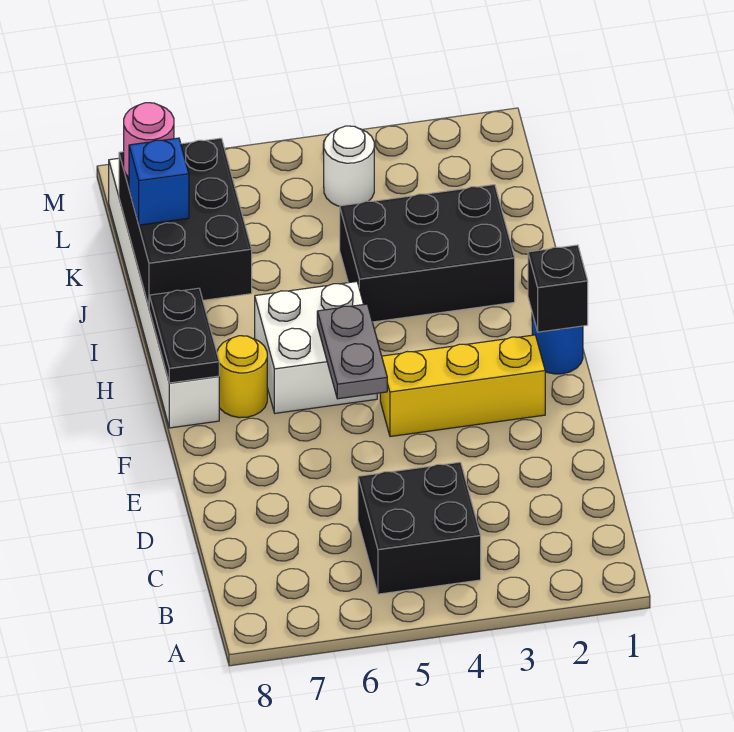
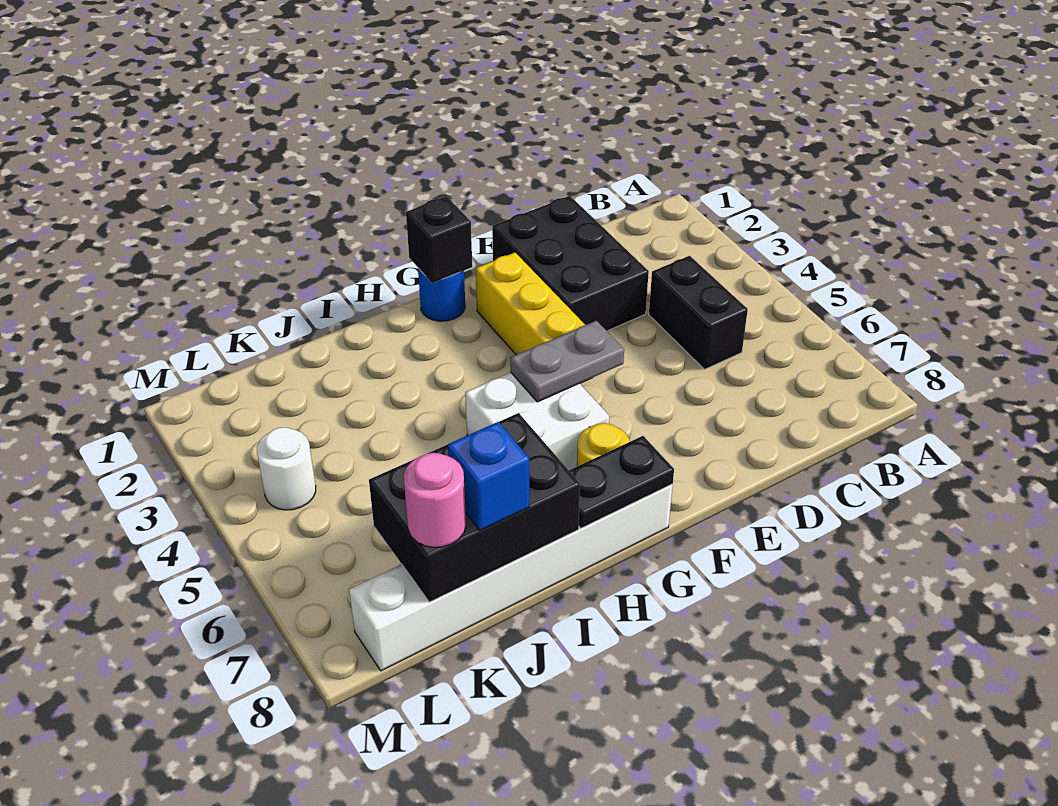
black brick B4:C5 level 1 -> black brick C4:C5 level 1
black brick I2:J4 level 1 -> black brick D1:E3 level 1

